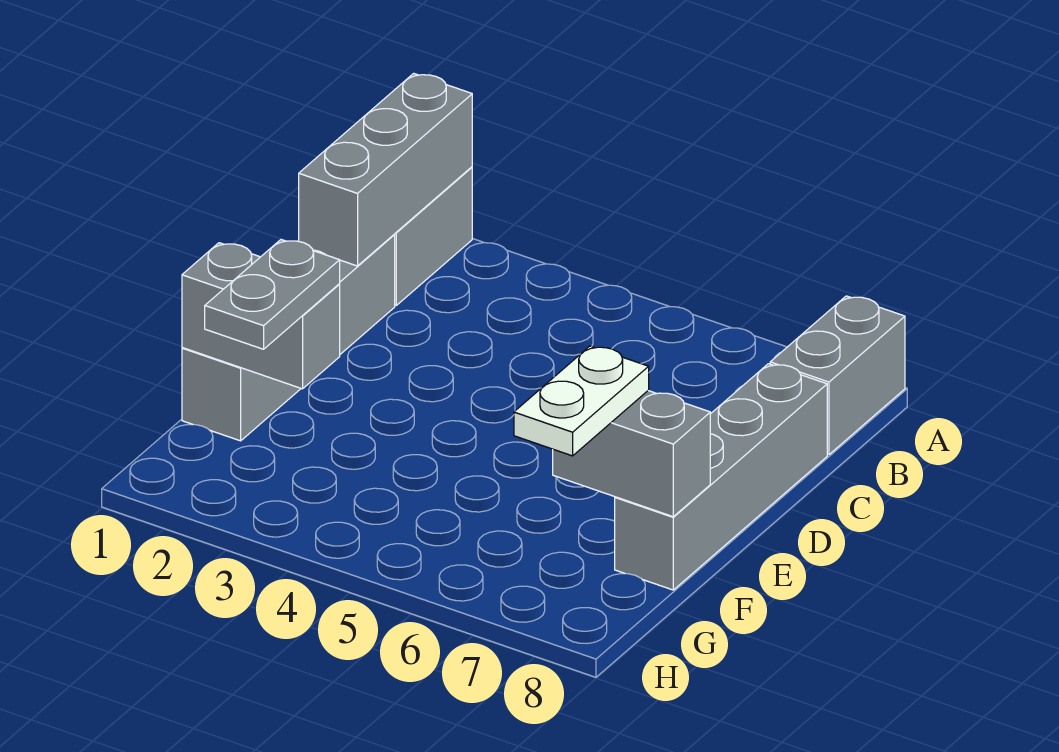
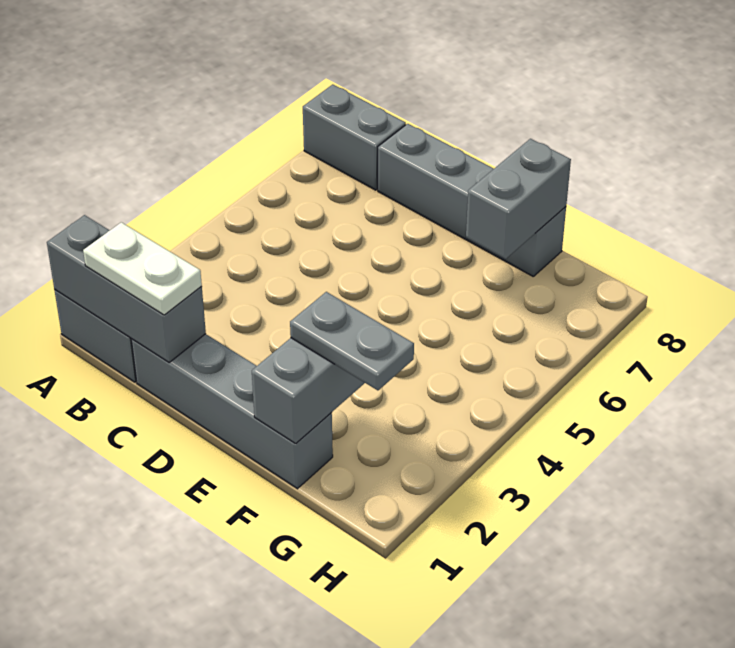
white plate F7:G7 level 3 -> white plate B1:C1 level 3

